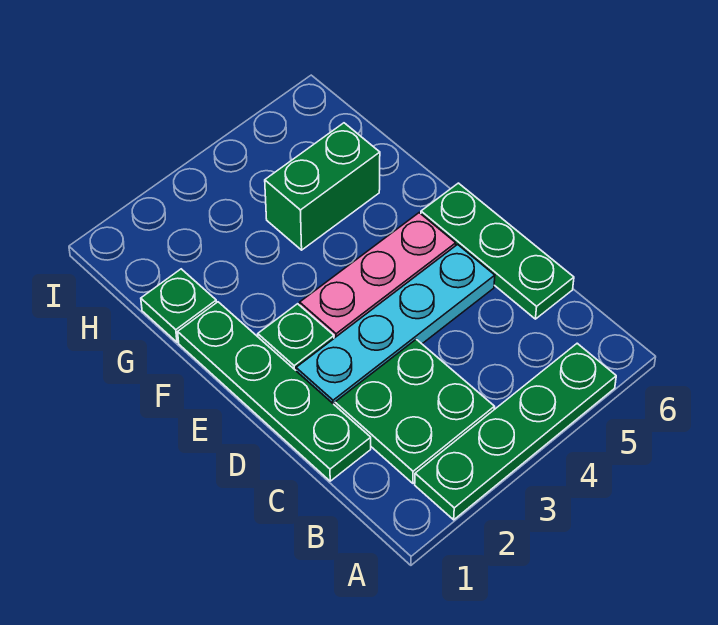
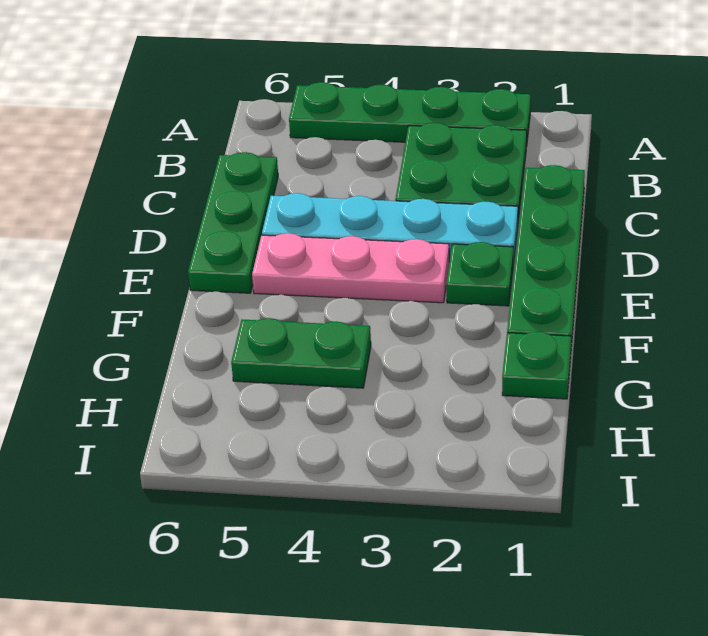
green brick G4:G5 level 1 -> green plate G4:G5 level 1

